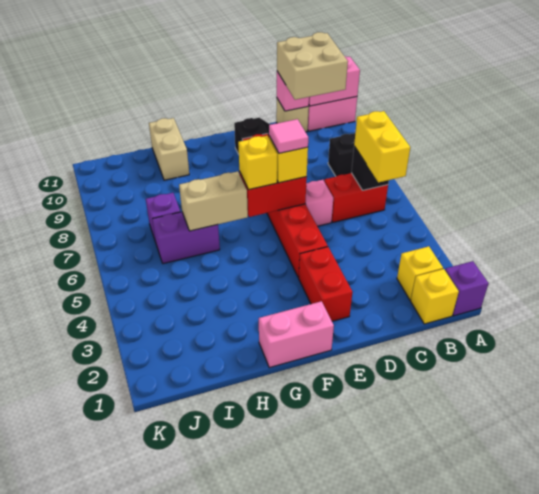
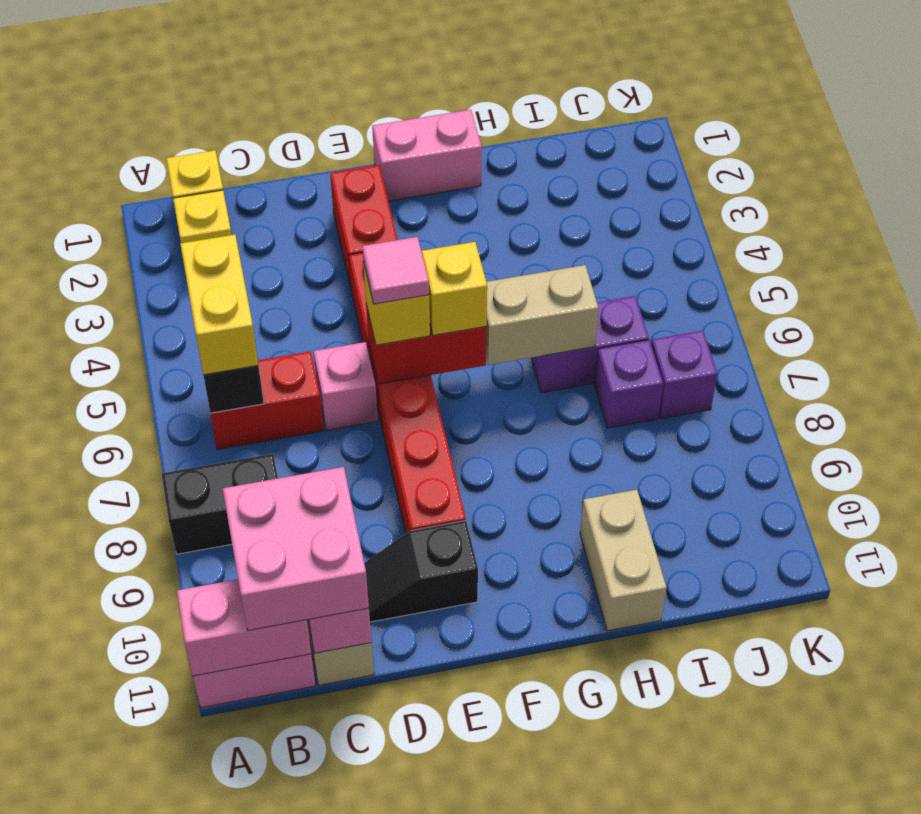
purple brick A1 level 1 -> purple brick J7 level 1
tan brick B10:C11 level 3 -> pink brick B10:C11 level 3

